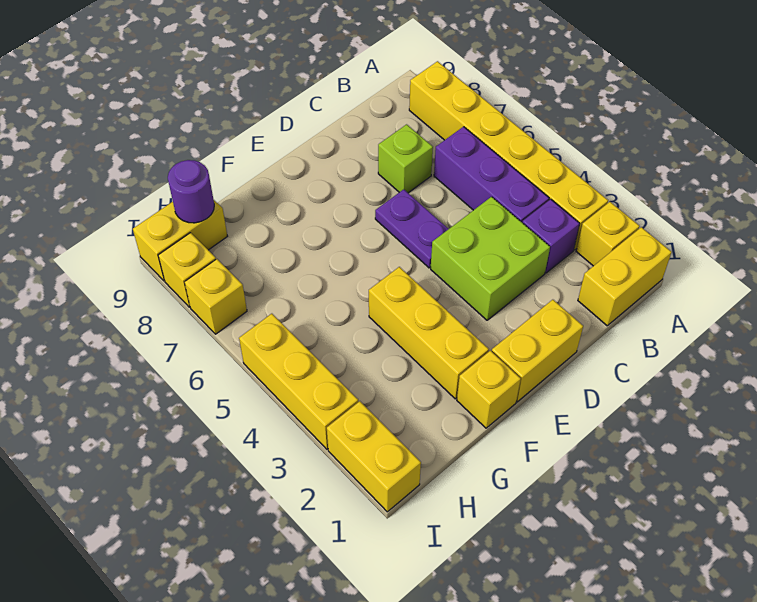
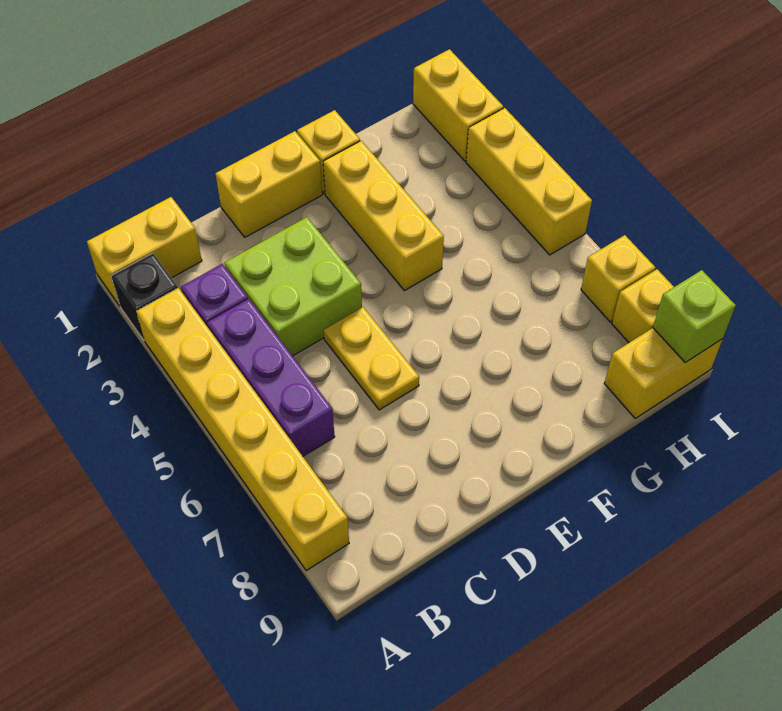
yellow brick A2 level 1 -> black brick A2 level 1
lime brick C7 level 1 -> lime brick I9 level 2
purple plate D5:D6 level 1 -> yellow plate D5:D6 level 1
purple round brick H9 level 2 -> none

